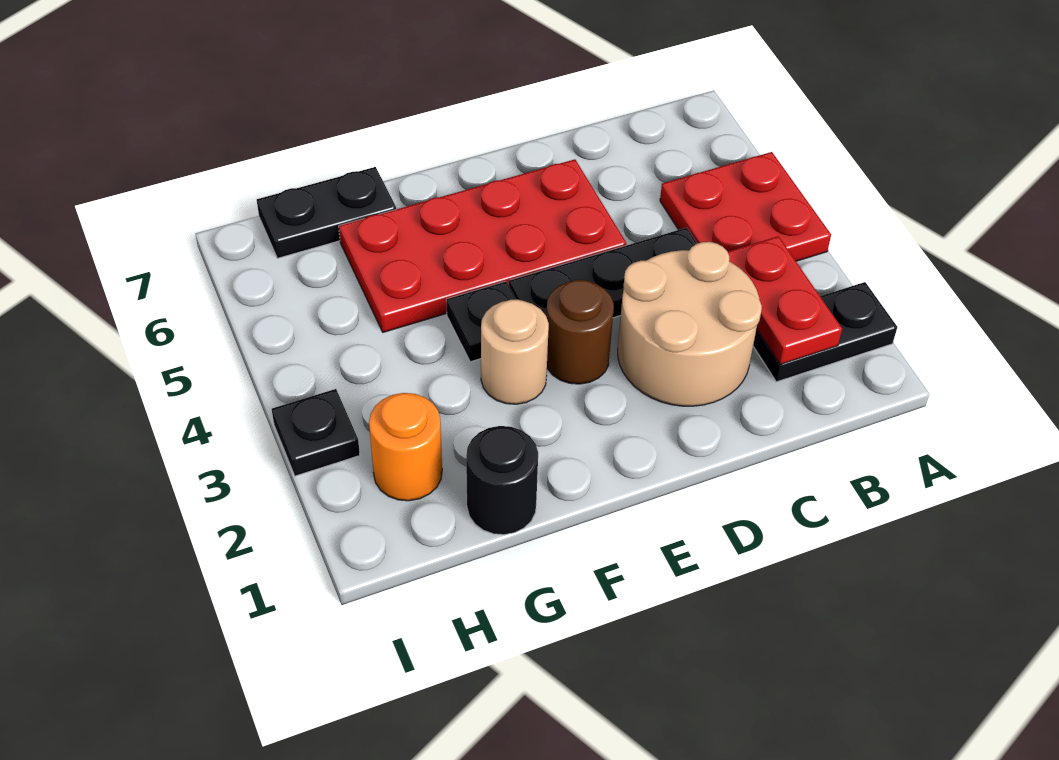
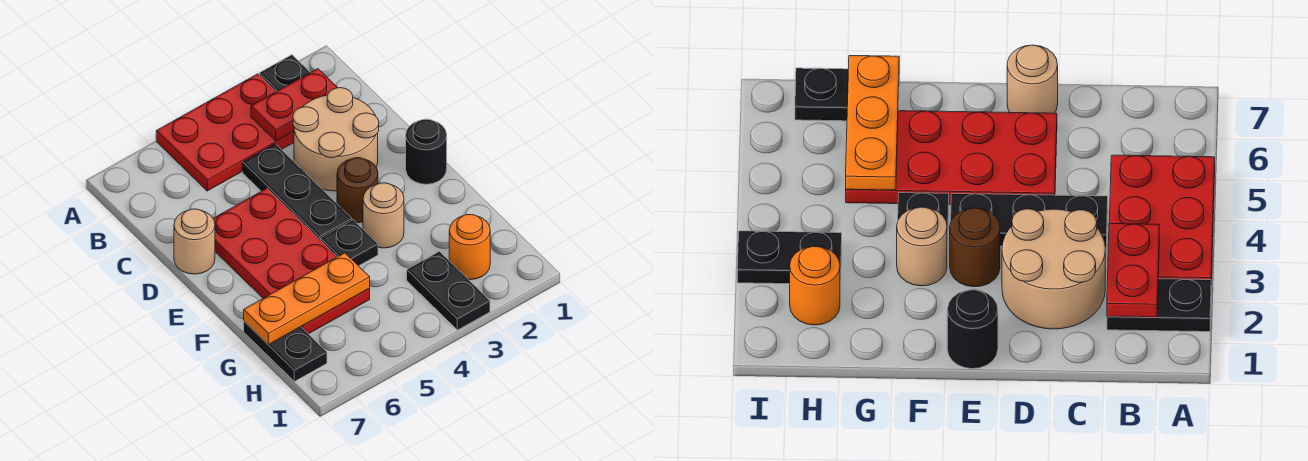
red plate A4:B5 level 1 -> red plate A3:B5 level 1
none -> tan round brick D7 level 1
black round brick G1 level 1 -> black round brick E1 level 1
none -> orange plate G5:G7 level 2
black plate I3 level 1 -> black plate H3:I3 level 1

